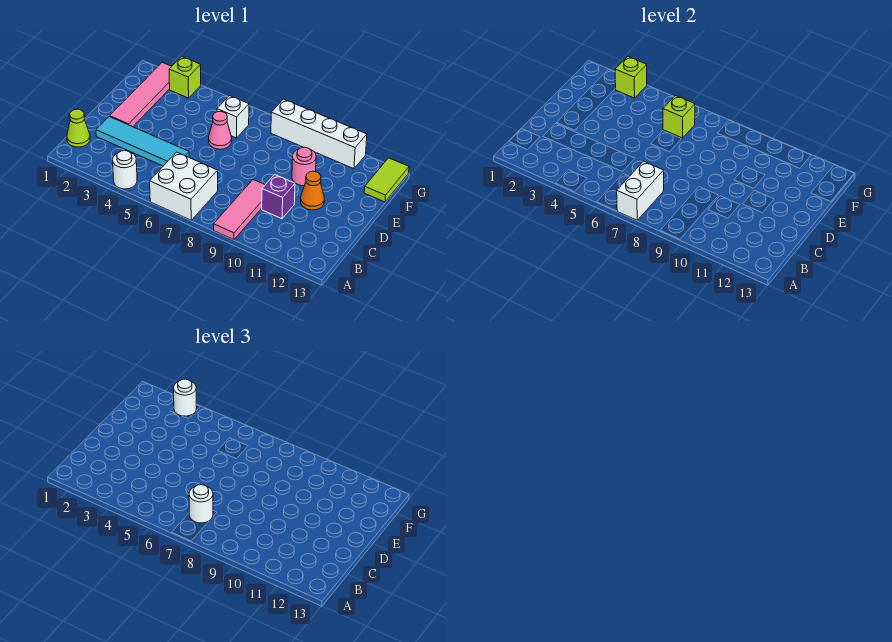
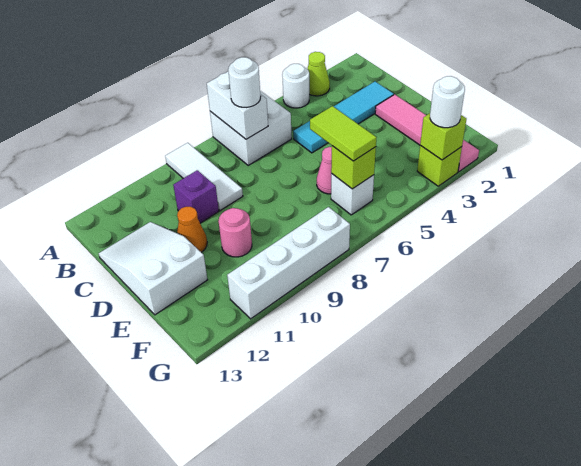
pink tile A9:C9 level 1 -> white tile A9:C9 level 1
lime cone B1 level 1 -> lime cone A3 level 1
none -> white slope C12:E13 level 1 top E
lime tile F13:G13 level 1 -> lime tile E6:F6 level 3

